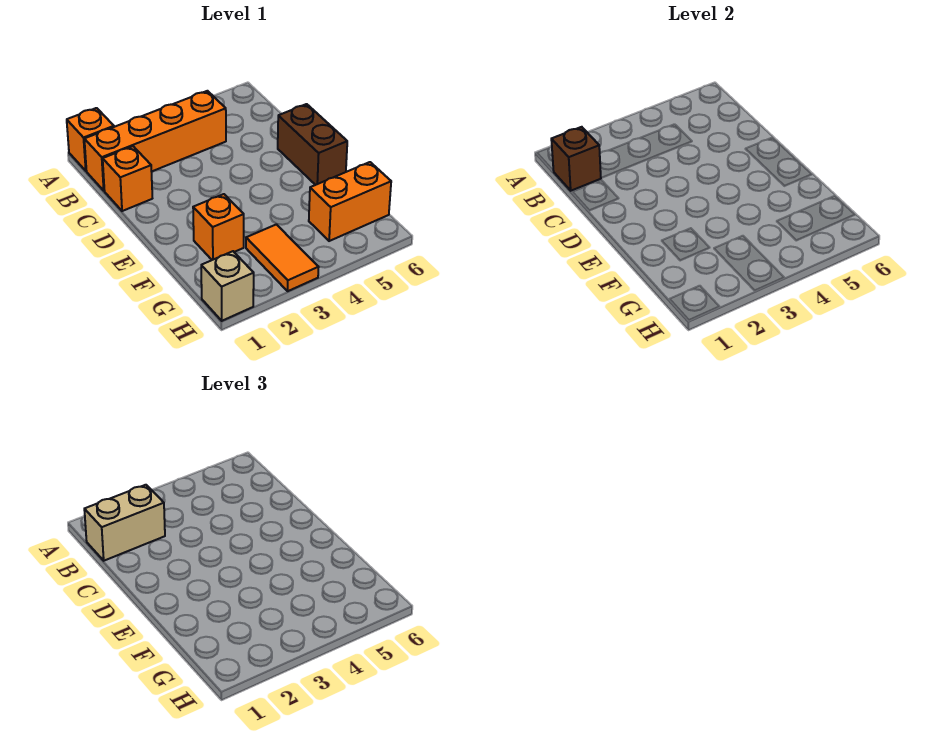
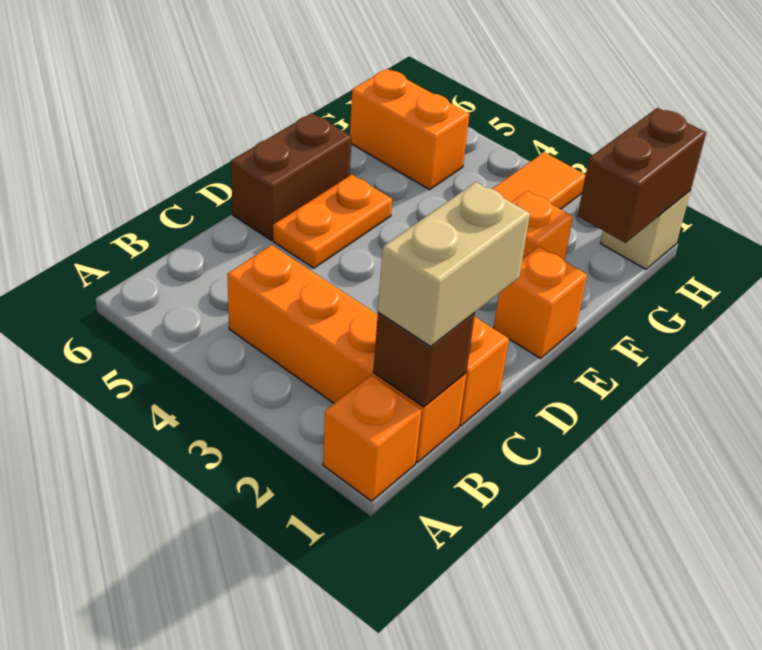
tan brick B1:B2 level 3 -> tan brick B1:C1 level 3
none -> orange plate D5:E5 level 1
none -> orange brick E1 level 1
none -> brown brick G1:H1 level 2

